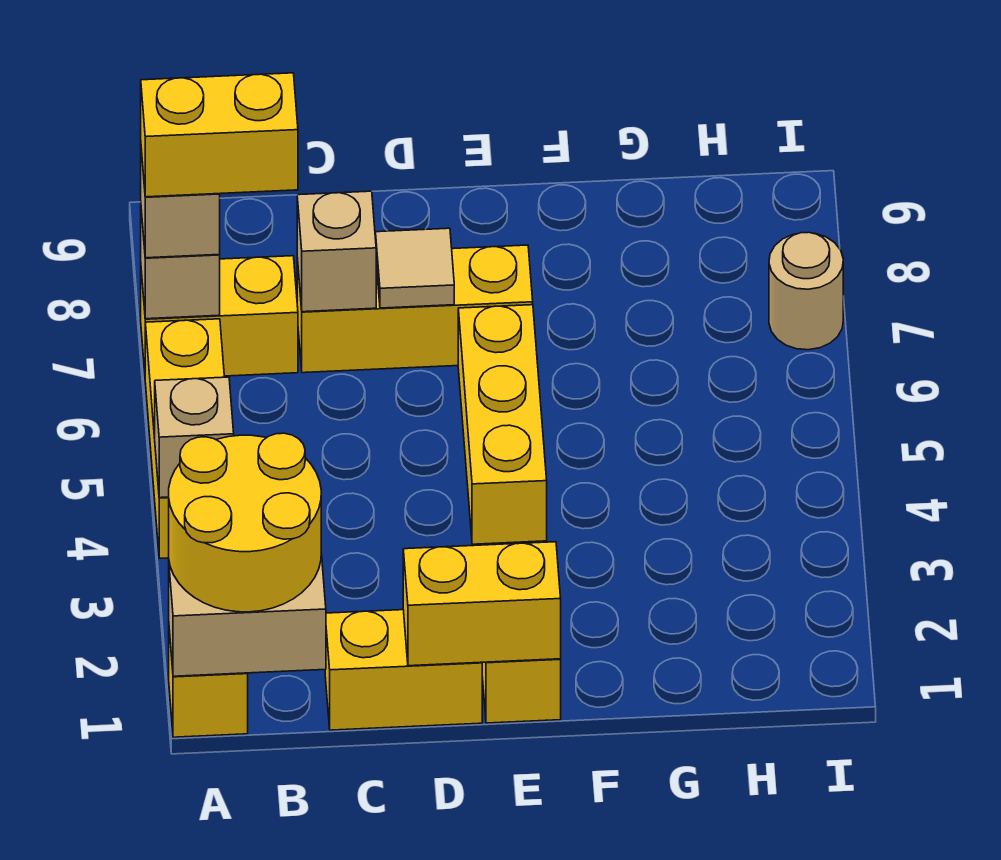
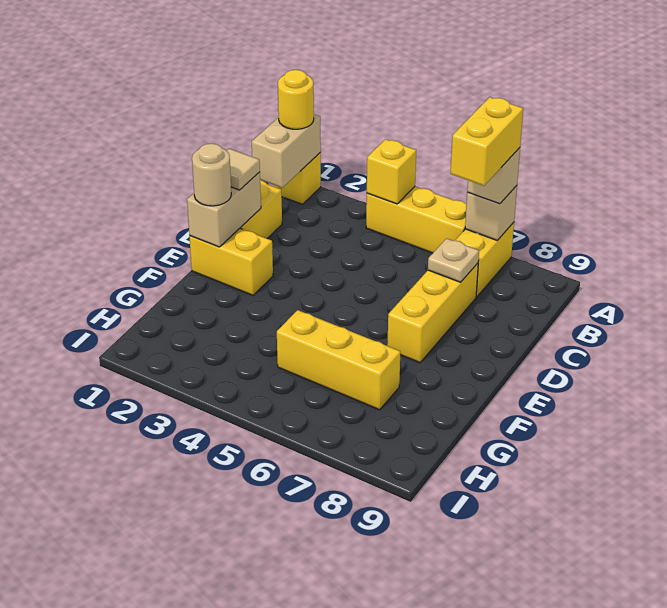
yellow round brick A1:B2 level 3 -> yellow round brick A1 level 3
tan brick A4 level 2 -> yellow brick A4 level 2
tan brick C7 level 2 -> tan plate C7 level 2
yellow brick D1:E1 level 2 -> tan brick D1:E1 level 2
tan tile D7 level 2 -> tan tile D1 level 3
yellow brick E4:E6 level 1 -> yellow brick G5:G7 level 1
tan round brick I7 level 1 -> tan round brick E1 level 3

